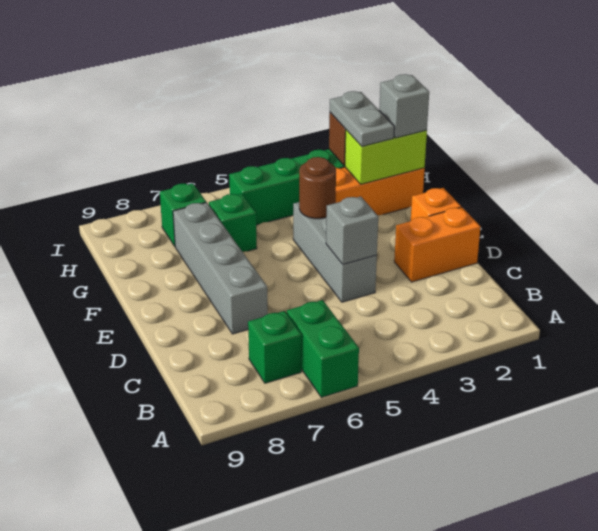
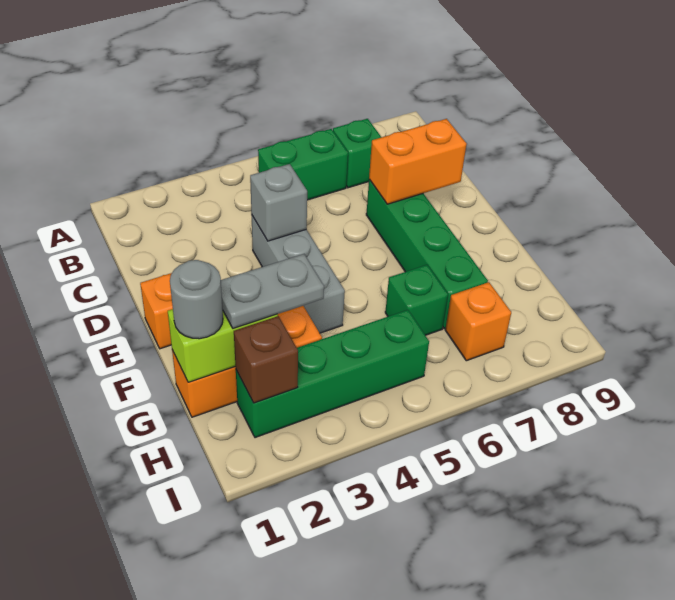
green brick A6:B6 level 1 -> green brick B5:B6 level 1
orange brick D1:D2 level 1 -> orange brick D7:D8 level 2
grey brick D7:G7 level 1 -> green brick D7:G7 level 1
brown round brick F4 level 2 -> none
grey brick G1 level 3 -> grey round brick G1 level 3
grey plate G2:H2 level 3 -> grey plate G2:G3 level 3
green brick H7 level 1 -> orange brick H7 level 1

